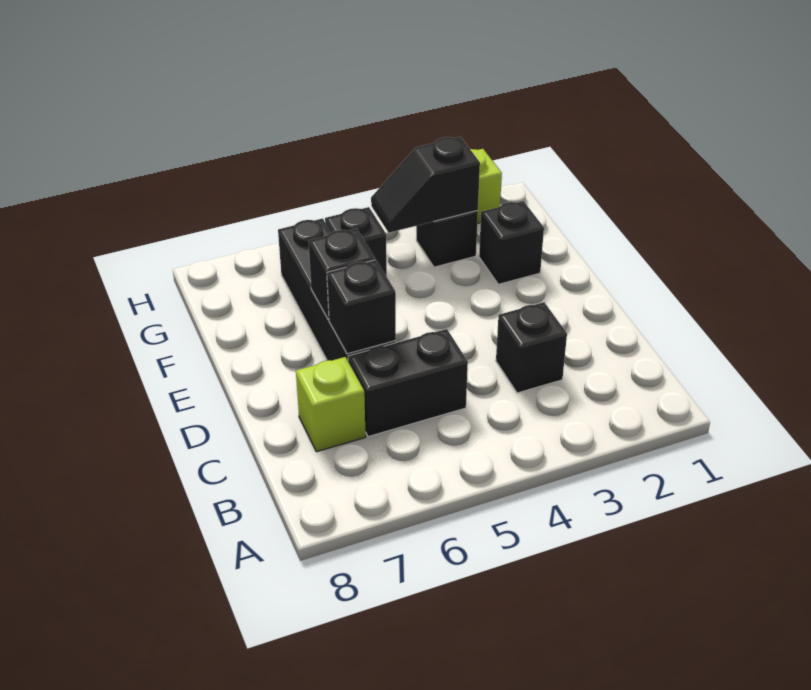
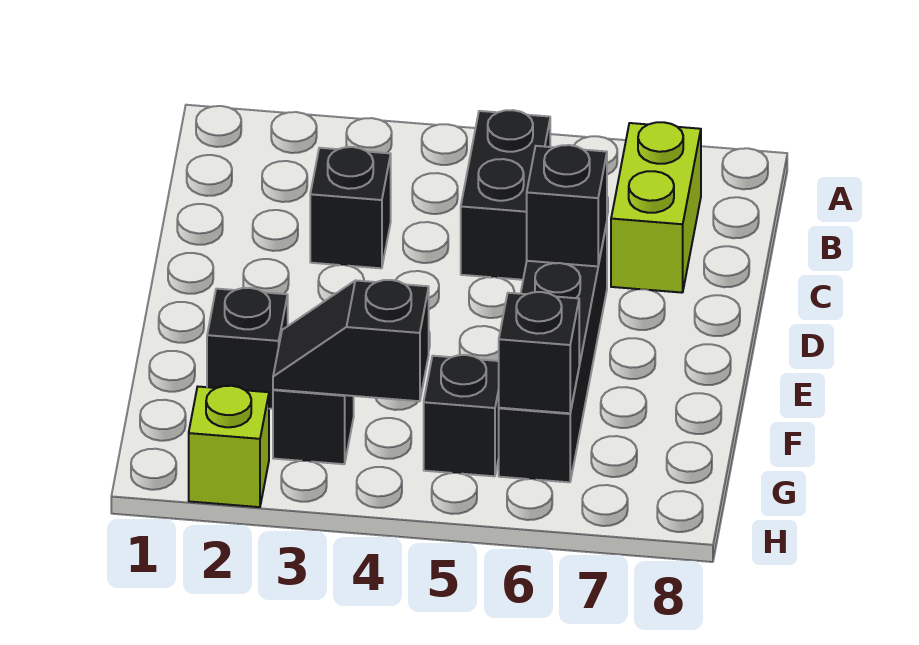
black brick C5:C6 level 1 -> black brick B5:C5 level 1
lime brick C7 level 1 -> lime brick B7:C7 level 1
black brick E6 level 2 -> black brick G6 level 2
black slope G3:G4 level 2 top 3 -> black slope G3:G4 level 2 top 4

